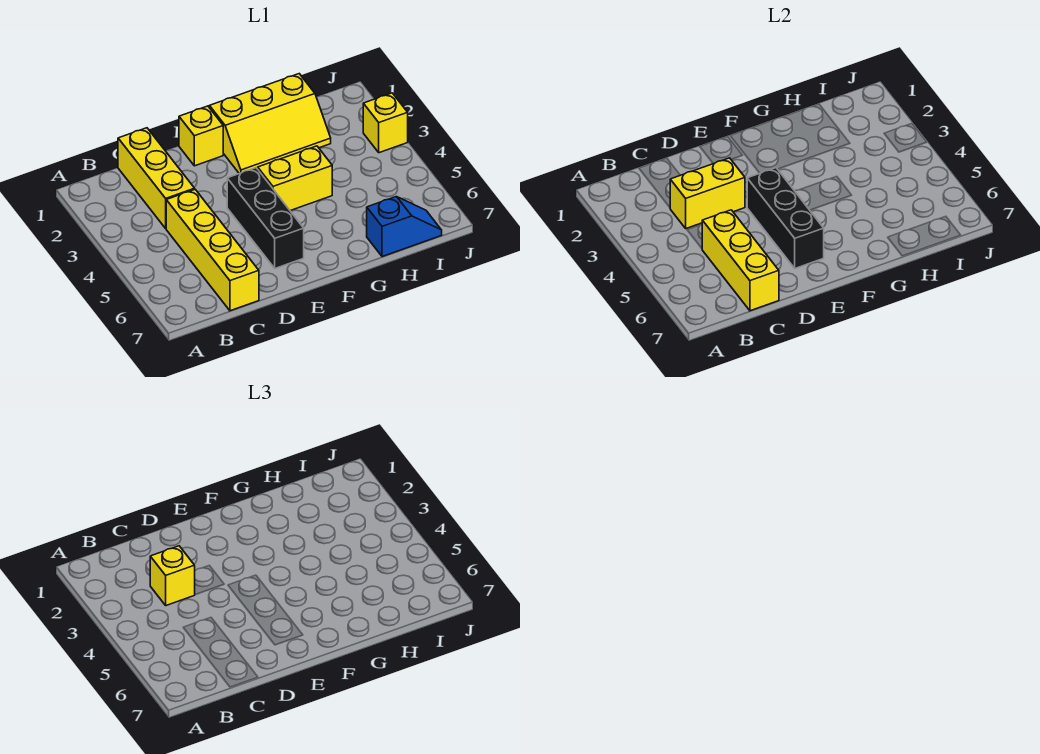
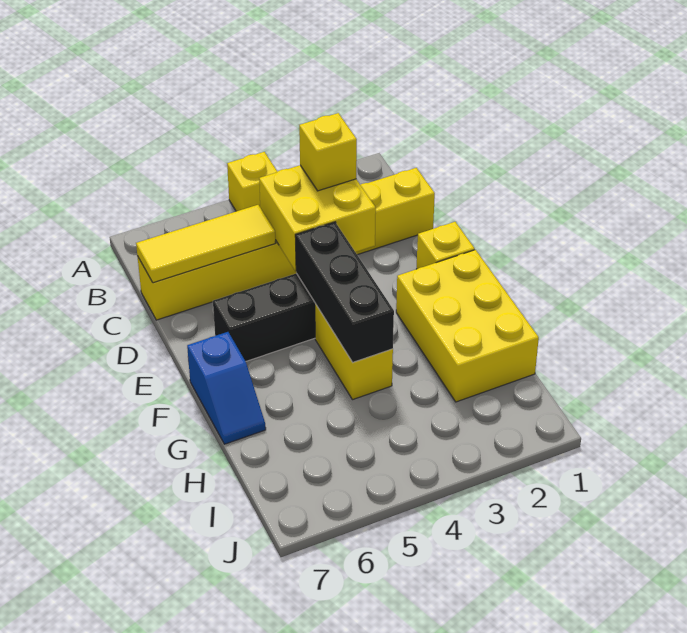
yellow brick C3:D3 level 2 -> yellow brick C3:D4 level 2
yellow brick C5:C7 level 2 -> yellow tile C5:C7 level 2
black brick E4:E6 level 2 -> black brick E4:G4 level 2
yellow slope F1:H2 level 1 top 1 -> yellow brick F1:H2 level 1
blue slope H7:I7 level 1 top H -> blue slope F7:G7 level 1 top F
yellow brick J3 level 1 -> yellow brick A4 level 1

